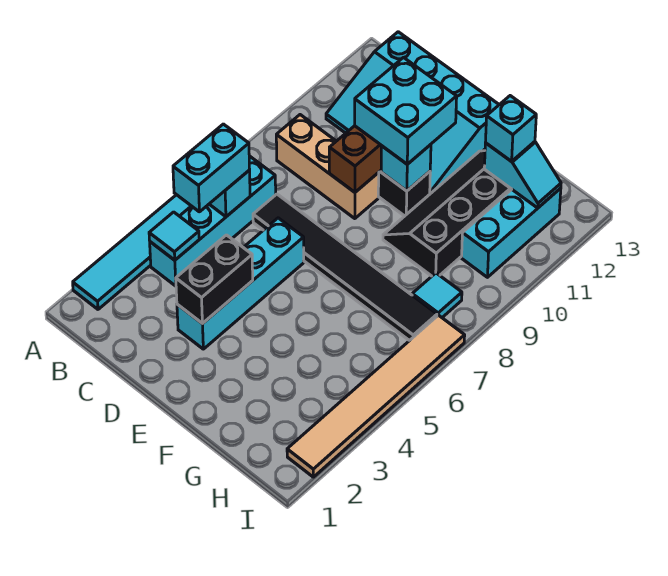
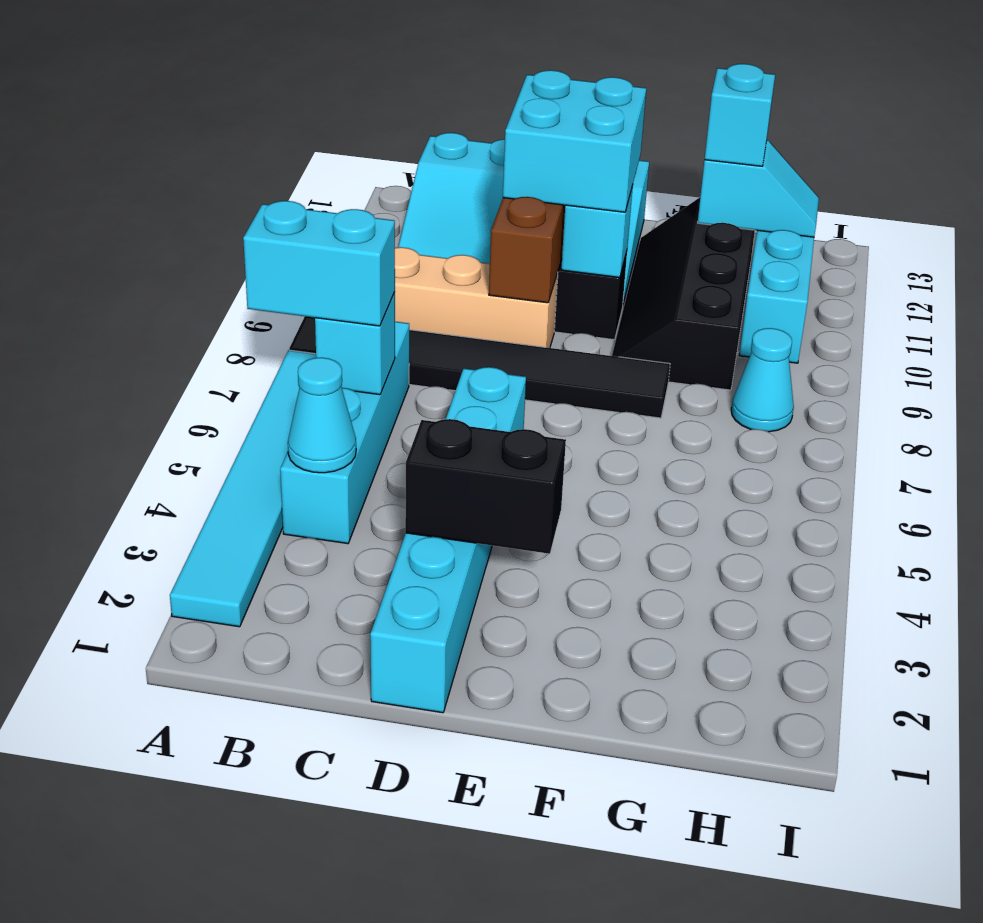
cyan tile B4 level 2 -> cyan cone B4 level 2
cyan brick B5:B6 level 3 -> cyan brick A6:B6 level 3
black tile C7:H7 level 1 -> black tile A8:F8 level 1
cyan brick D3:D6 level 1 -> cyan brick D1:D6 level 1
black brick D3:D4 level 2 -> black brick D3:E3 level 2
cyan tile H8 level 1 -> cyan cone H8 level 1
tan tile I2:I7 level 1 -> none

